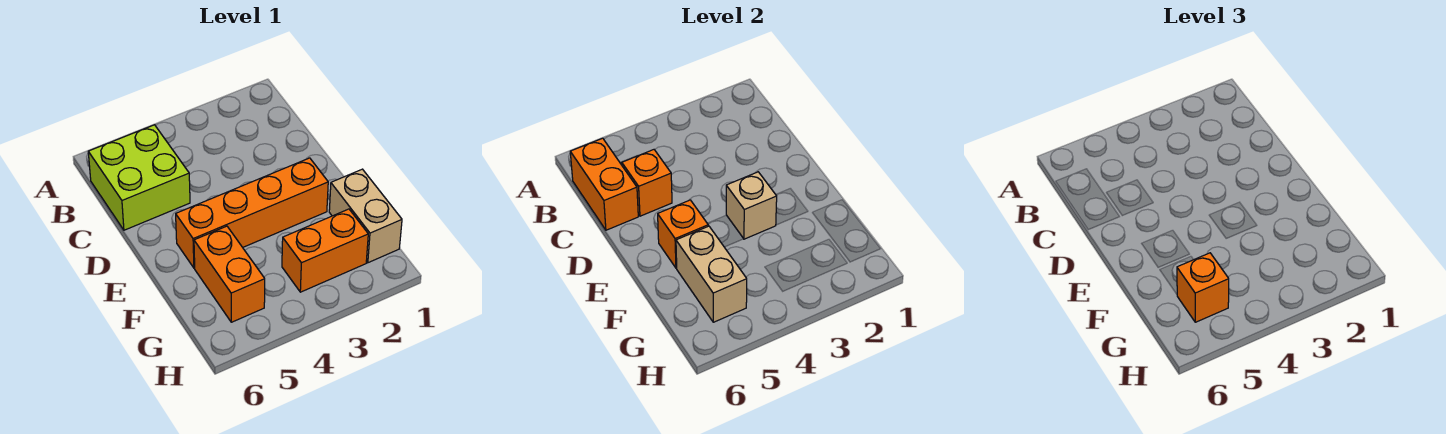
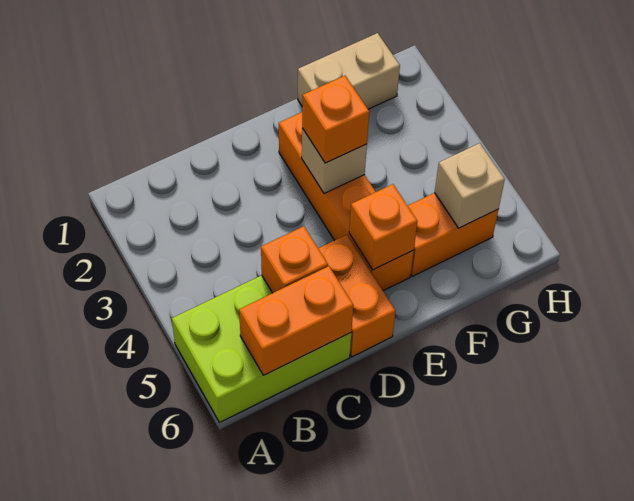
lime brick B5:C6 level 1 -> lime brick A5:C6 level 1
tan brick F5:G5 level 2 -> tan brick G5 level 2
orange brick G2:G3 level 1 -> orange brick D5:D6 level 1
orange brick G5 level 3 -> orange brick E3 level 3

